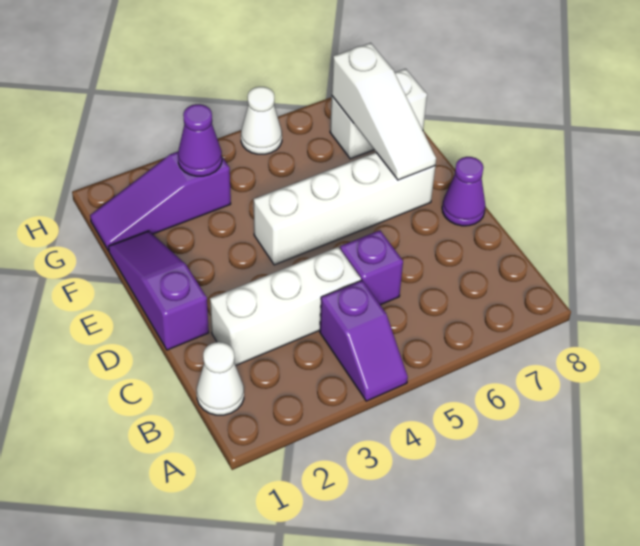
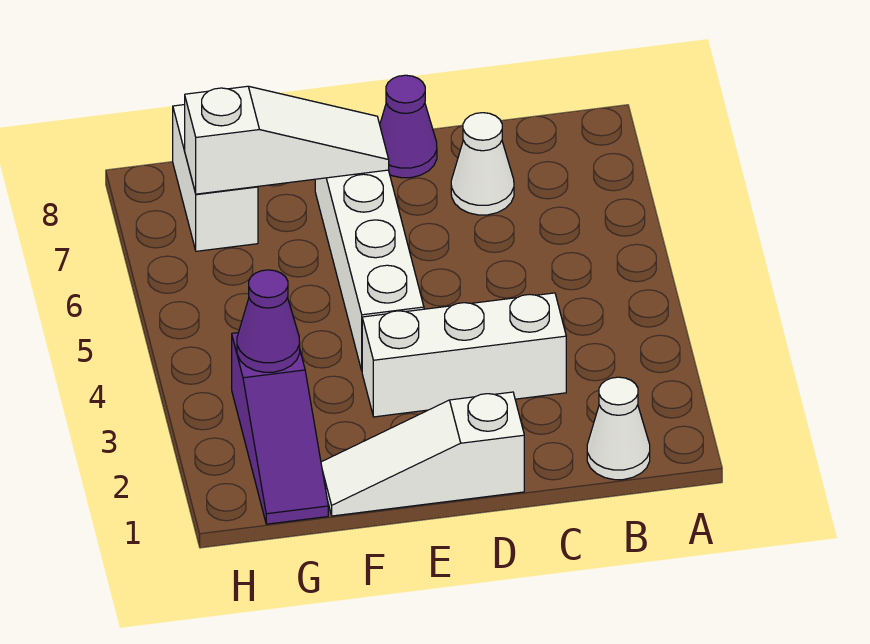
purple slope A4:B4 level 1 top B -> none
white brick C2:C4 level 1 -> white brick C3:E3 level 1
purple brick C5 level 1 -> none
purple slope D1:F1 level 1 top D -> white slope D1:F1 level 1 top D
white cone H5 level 1 -> white cone C7 level 1

